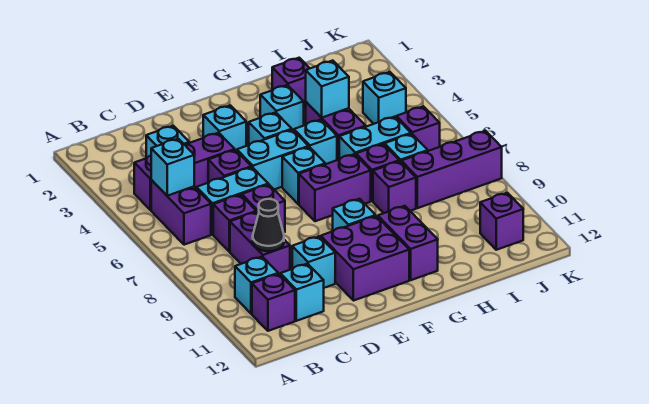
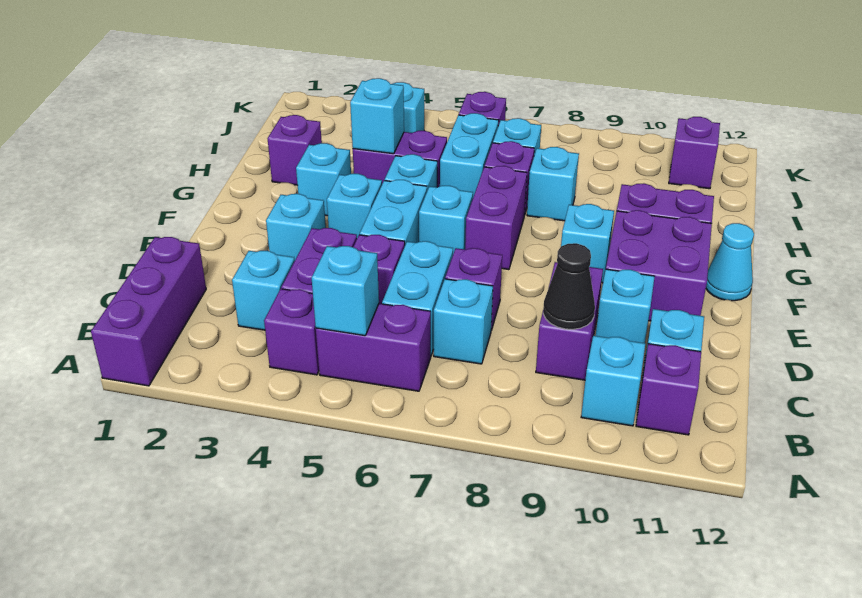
purple brick C7 level 1 -> cyan brick C7 level 1
purple brick C8:C9 level 1 -> purple brick C9:D9 level 1
none -> cyan cone F12 level 1
purple brick H8 level 1 -> cyan brick H8 level 1
purple brick I8:K8 level 1 -> purple brick A1:C1 level 1

